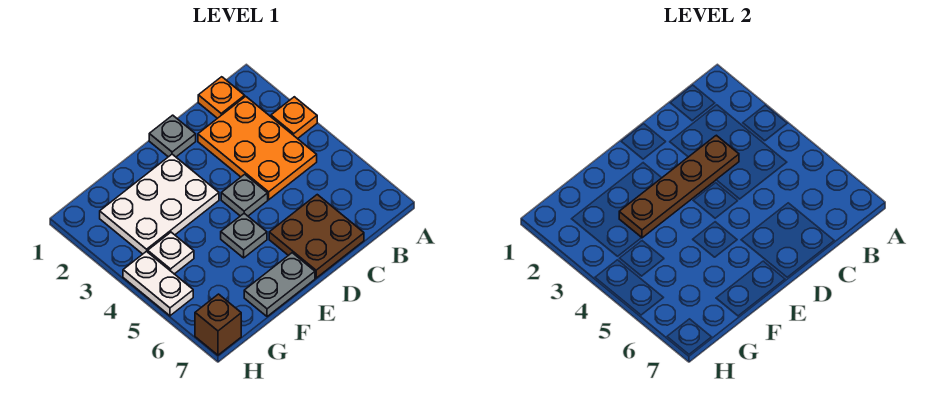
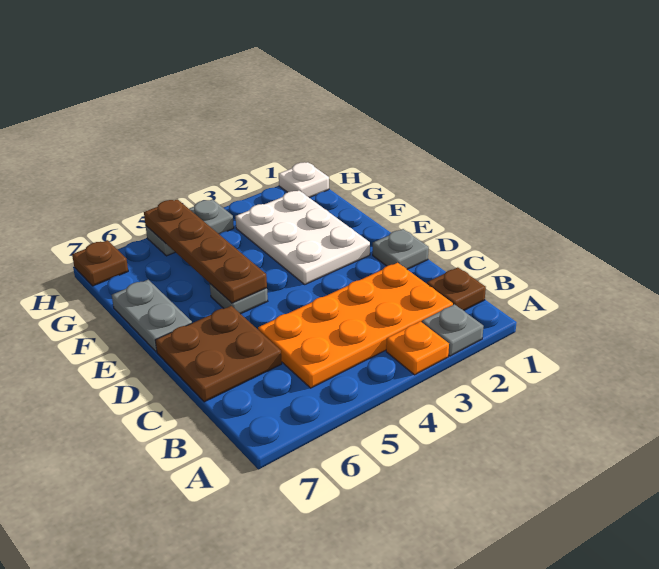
orange plate B1 level 1 -> brown plate B1 level 1
orange plate B2:C4 level 1 -> orange plate B2:C5 level 1
brown plate C3:F3 level 2 -> brown plate E5:H5 level 2
grey plate D4 level 1 -> grey plate A2 level 1
white plate G4 level 1 -> white plate H1 level 1
white plate H4:H5 level 1 -> grey plate H4:H5 level 1
brown brick H7 level 1 -> brown plate H7 level 1

